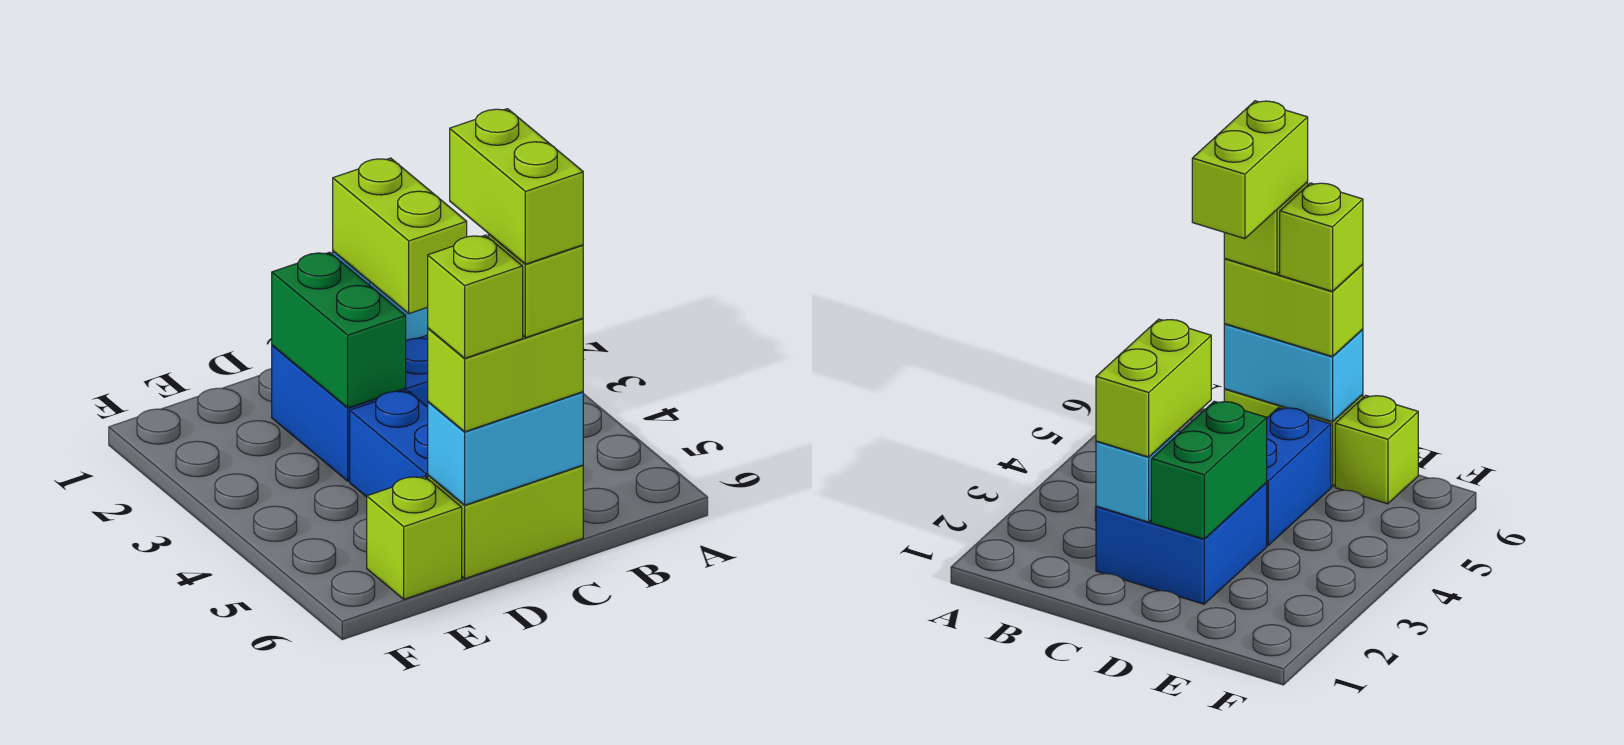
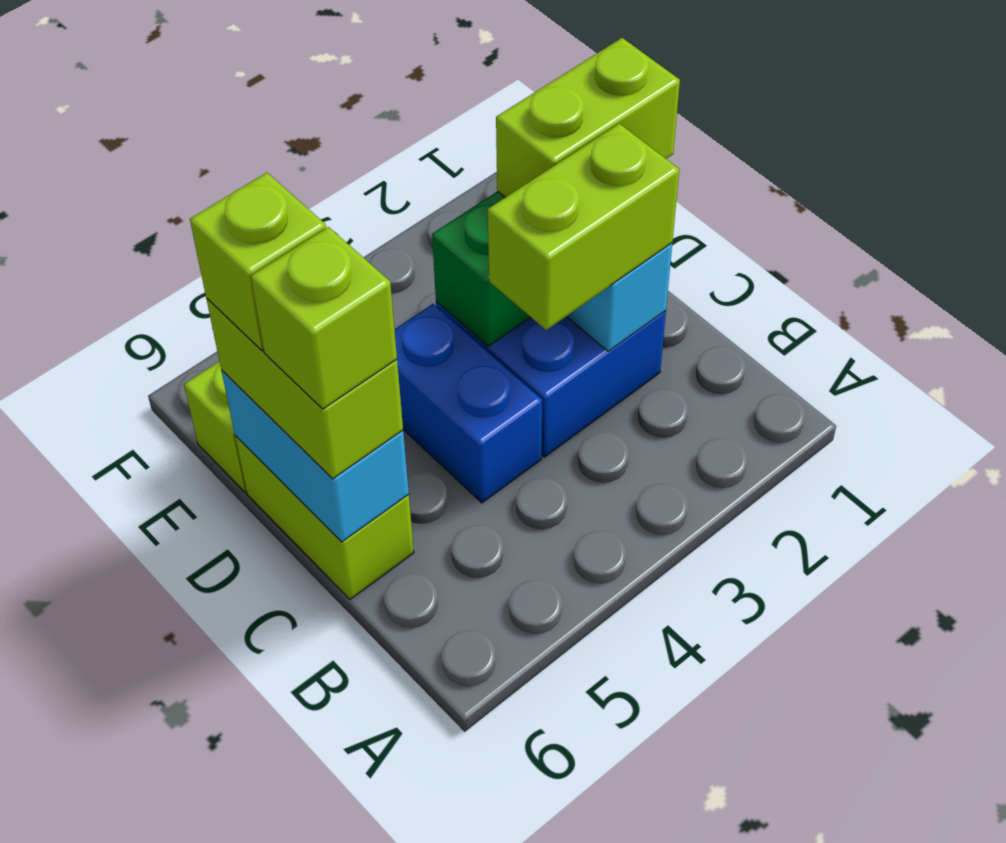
lime brick C5:C6 level 5 -> lime brick D1:D2 level 3
blue brick D4:D5 level 1 -> blue brick C4:D4 level 1

